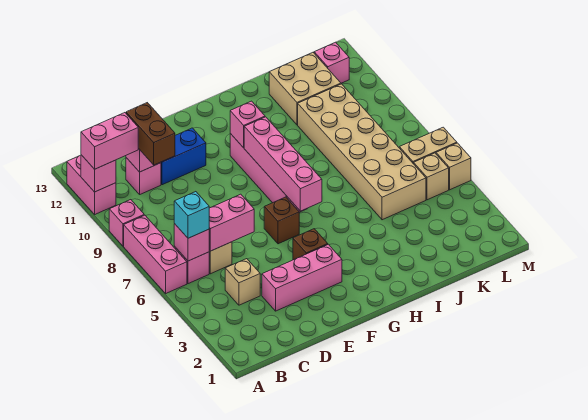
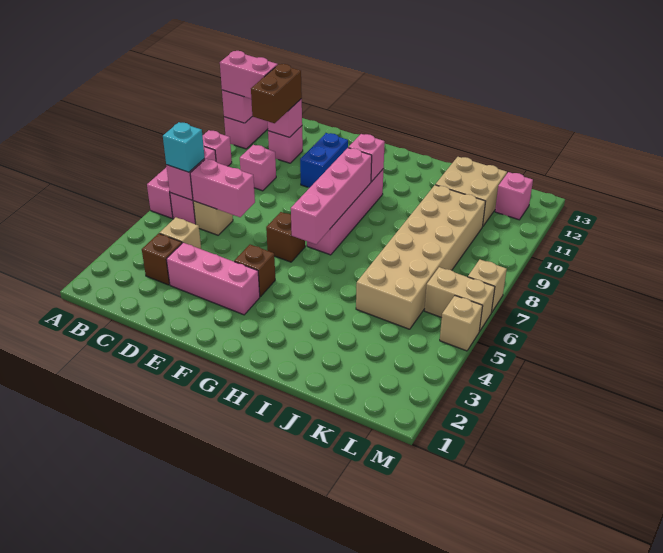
none -> brown brick C3 level 1
none -> pink brick C9 level 1
blue brick D11:E11 level 1 -> blue brick E10:E11 level 1
tan brick L5 level 1 -> tan brick M7 level 1

